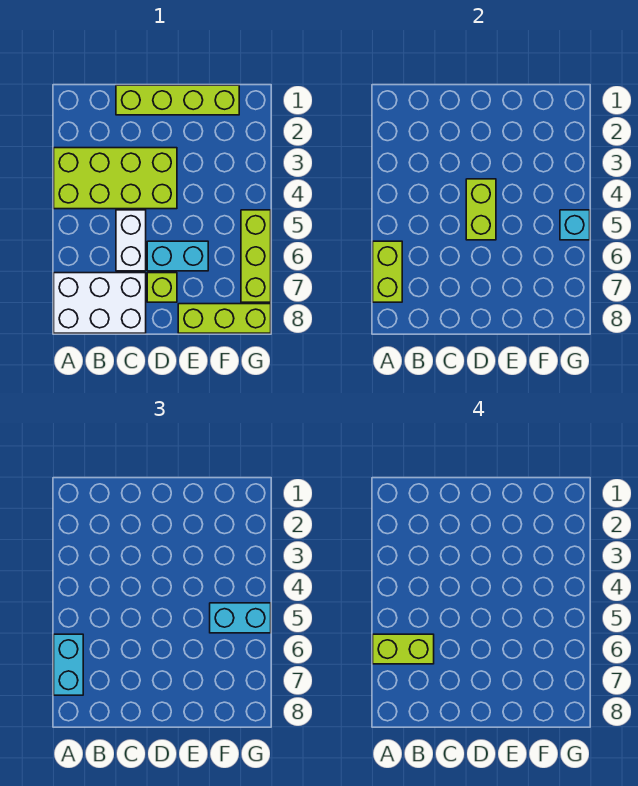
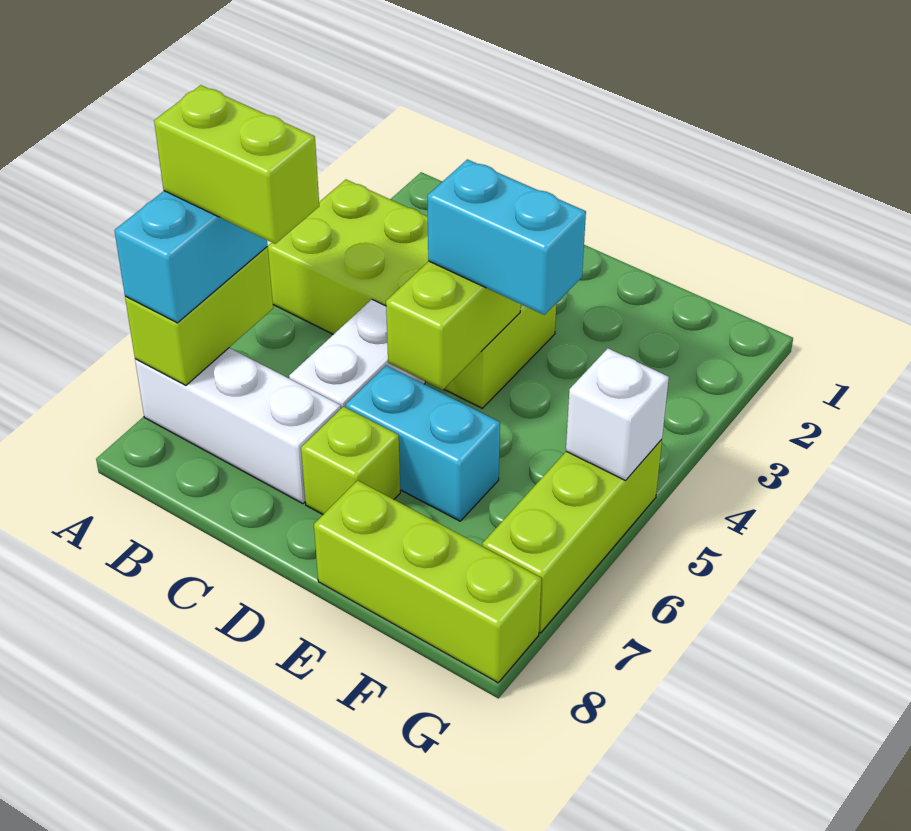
white brick A7:C8 level 1 -> white brick A7:C7 level 1
lime brick C1:F1 level 1 -> none
cyan brick F5:G5 level 3 -> cyan brick D4:E4 level 3
cyan brick G5 level 2 -> white brick G5 level 2

